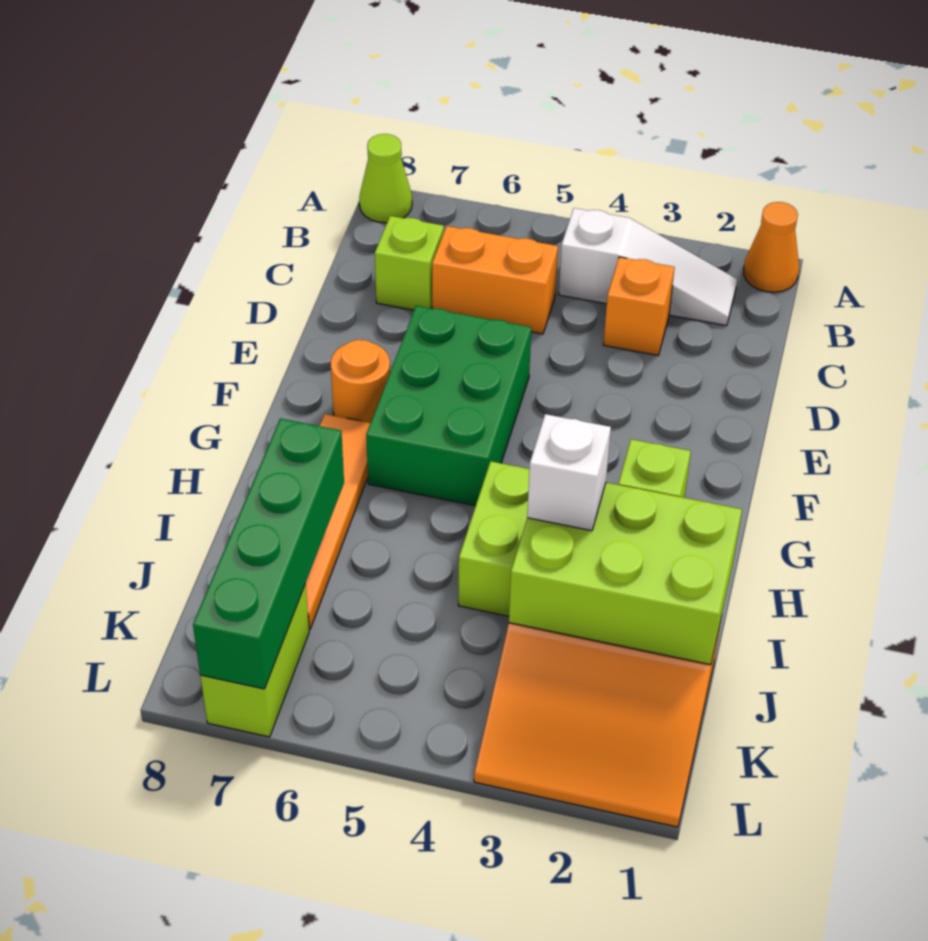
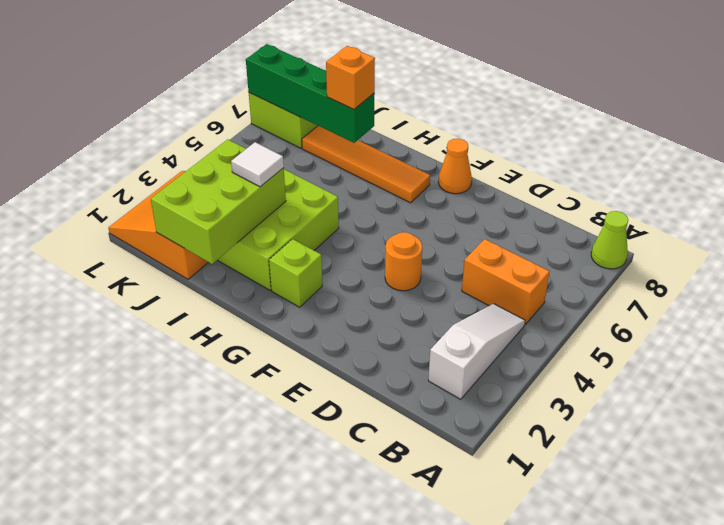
orange cone A1 level 1 -> orange cone F8 level 1
white slope B2:B4 level 1 top 4 -> white slope B2:B4 level 1 top 2
orange brick C3 level 1 -> orange brick I7 level 3
orange brick C5:C6 level 1 -> orange brick B5:C5 level 1
lime brick C7 level 1 -> none
green brick E5:G6 level 1 -> none
orange round brick F7 level 1 -> orange round brick E4 level 1
white brick I3 level 3 -> white tile I3 level 3

